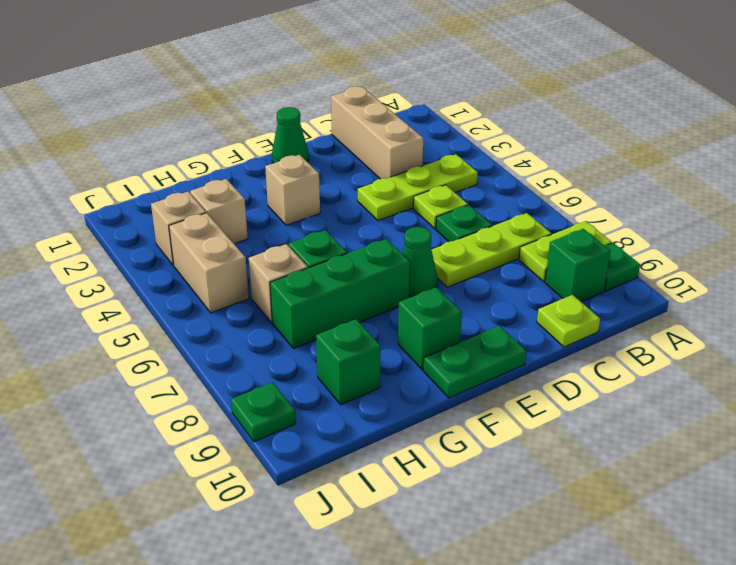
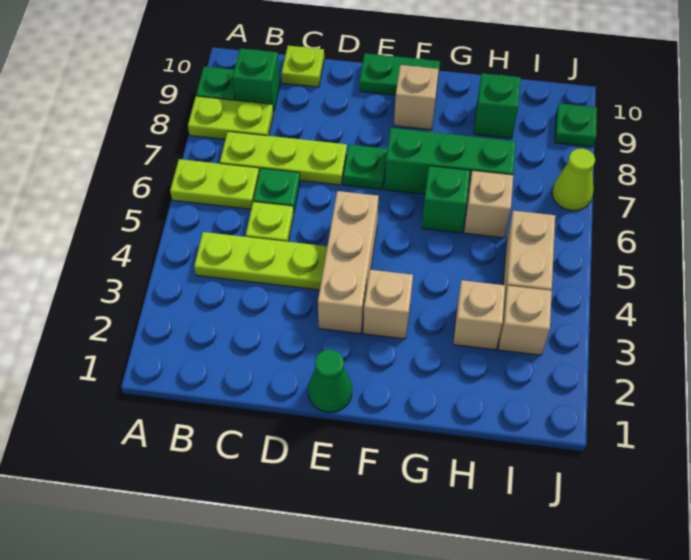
none -> lime plate A6:B6 level 1
tan brick C1:C3 level 1 -> tan brick E3:E5 level 1
green cone E7 level 1 -> green plate E7 level 1
green brick F9 level 1 -> tan brick F9 level 1
none -> lime cone J7 level 1

